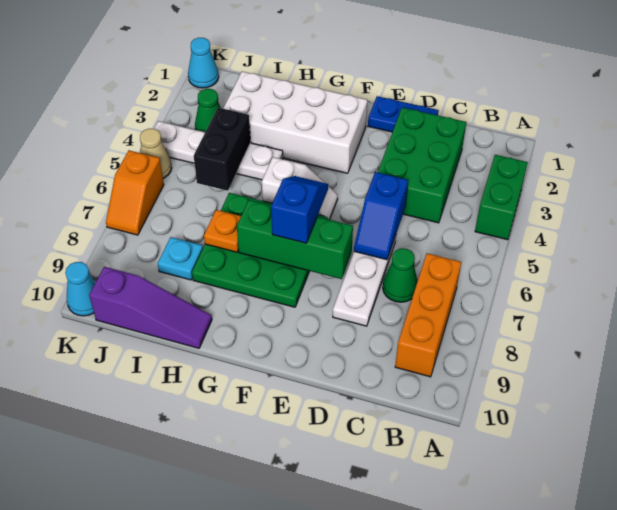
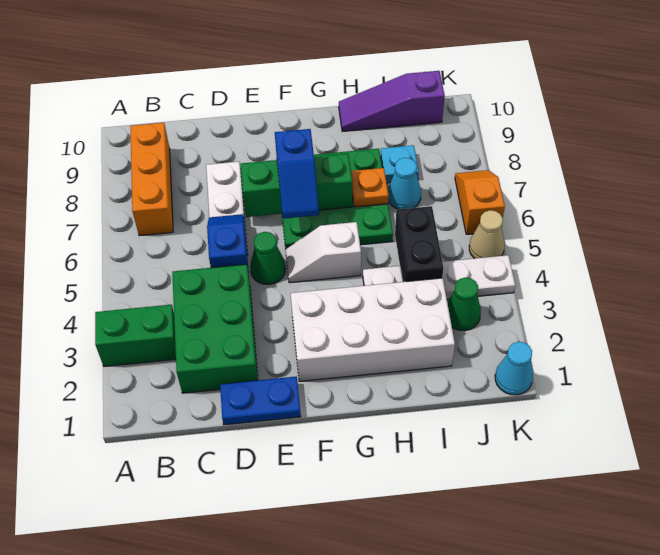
green brick A3:A4 level 1 -> green brick A3:B3 level 1
green cone C7 level 1 -> green cone E5 level 1
cyan cone K10 level 1 -> cyan cone I7 level 1

